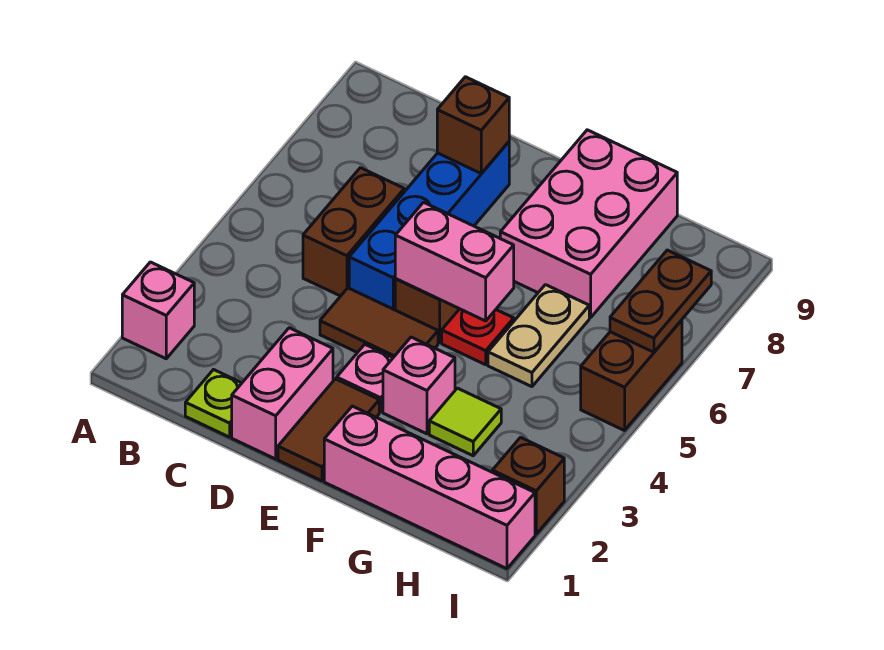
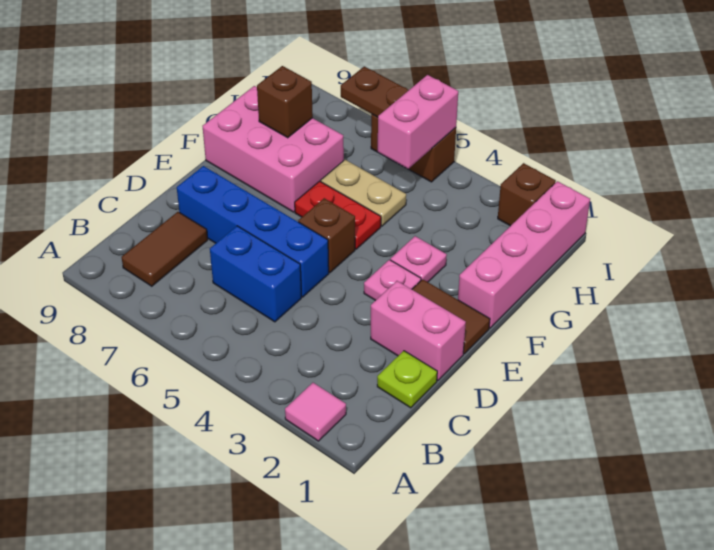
pink brick A2 level 1 -> pink tile A2 level 1
brown brick C5:C6 level 1 -> blue brick C5:C6 level 1
brown tile D4:E4 level 1 -> brown tile B8:C8 level 1
brown brick D8 level 2 -> brown brick G8 level 2
pink brick E5:F5 level 2 -> pink brick H5:I5 level 2
pink brick F3 level 1 -> pink plate F3 level 1
red plate F5 level 1 -> red plate F5:F6 level 1
lime tile G3 level 1 -> none

